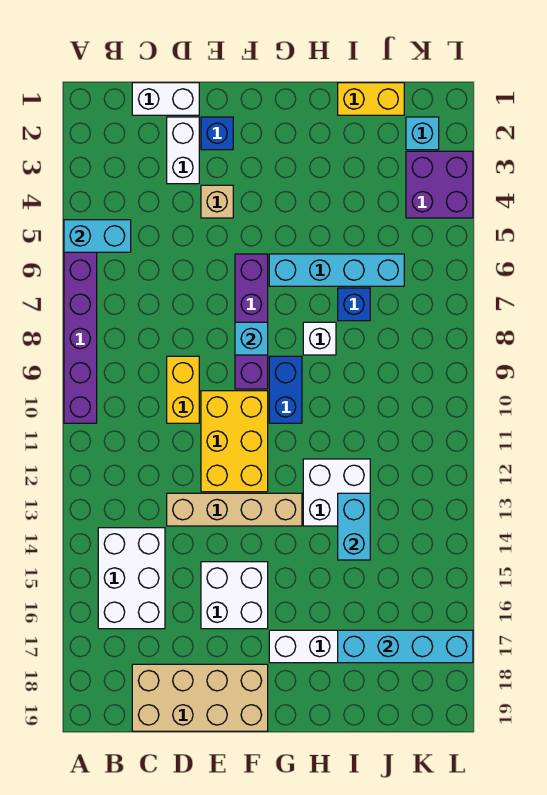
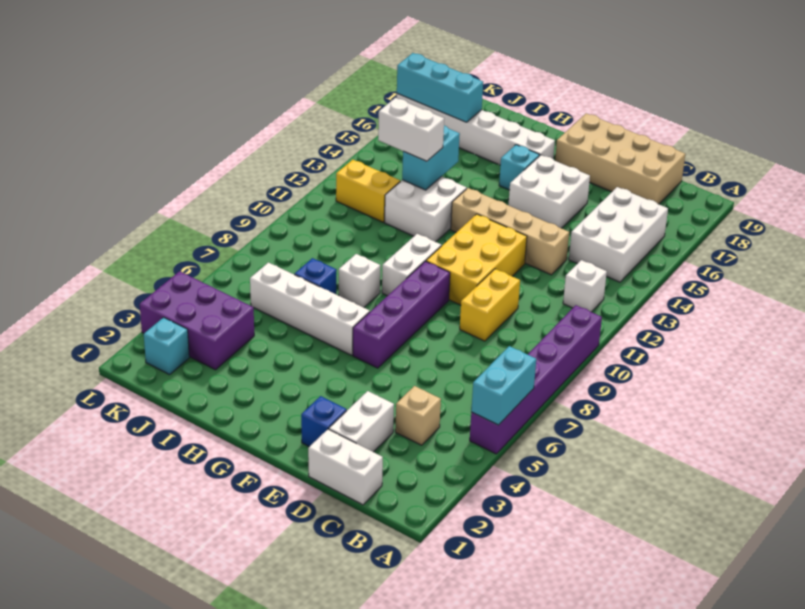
cyan brick A5:B5 level 2 -> cyan brick A5:A6 level 2
none -> white brick B12 level 1
tan brick E4 level 1 -> tan brick C4 level 1
cyan brick F8 level 2 -> cyan brick G16 level 1
cyan brick G6:J6 level 1 -> white brick G6:J6 level 1
blue brick G9:G10 level 1 -> white brick G9:G10 level 1
yellow brick I1:J1 level 1 -> yellow brick J12:K12 level 1
none -> white brick I13:J13 level 3
cyan brick I17:L17 level 2 -> cyan brick J17:L17 level 2
purple brick K3:L4 level 1 -> purple brick J3:L4 level 1

